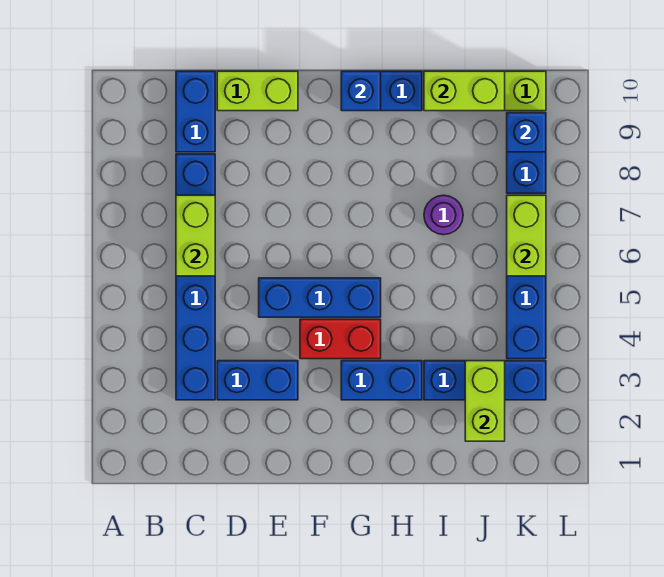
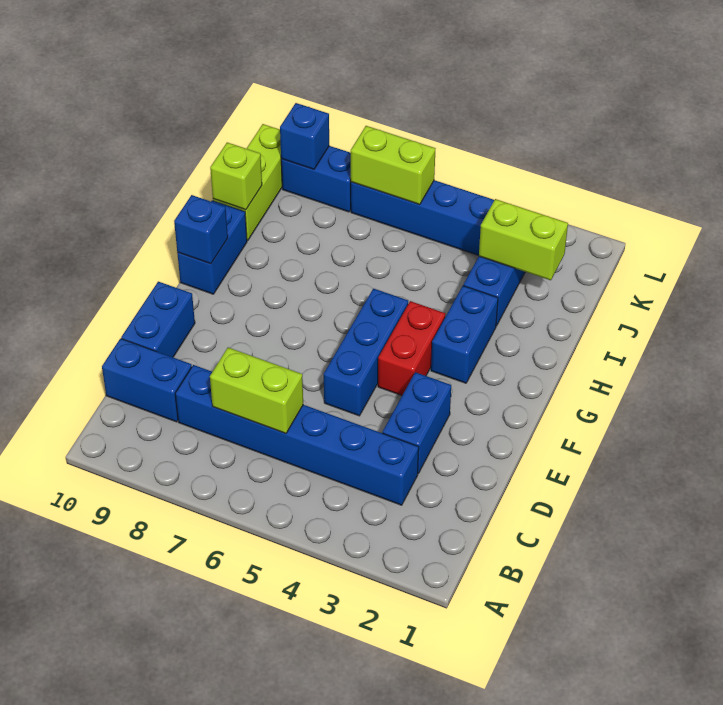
lime brick D10:E10 level 1 -> blue brick D10:E10 level 1
purple round brick I7 level 1 -> none
lime brick I10:J10 level 2 -> lime brick I10 level 2

